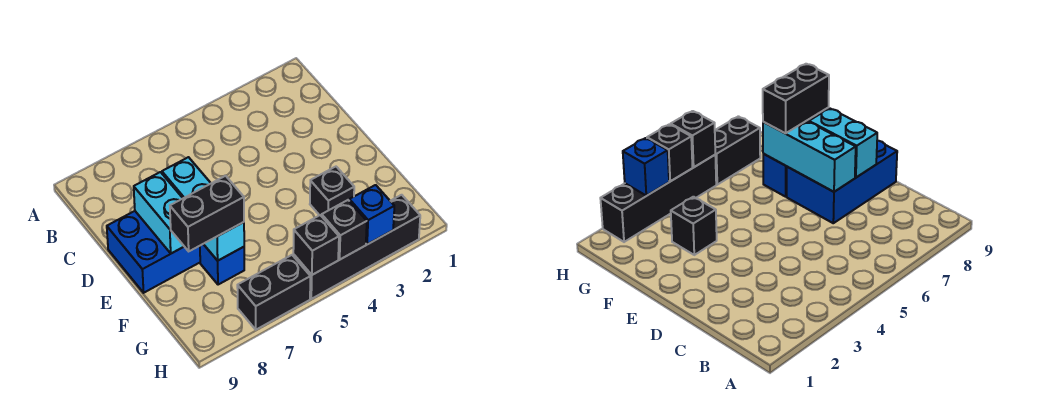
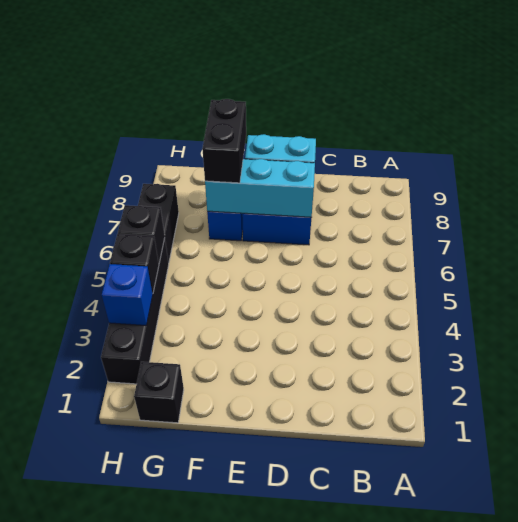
black brick F3 level 1 -> black brick G1 level 1

